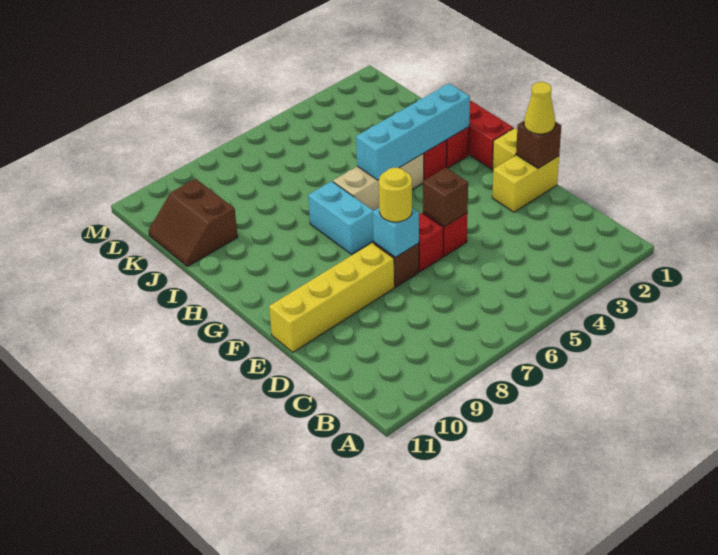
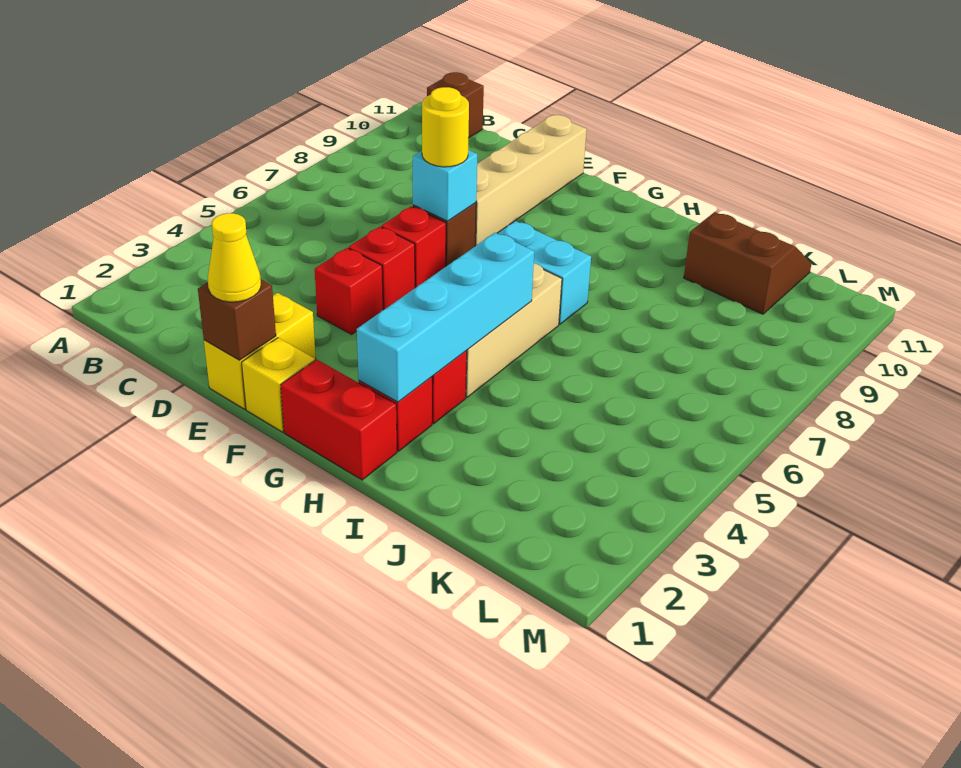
none -> red brick E4 level 1
brown brick E5 level 2 -> brown brick B11 level 1
yellow brick E8:E11 level 1 -> tan brick E8:E11 level 1

